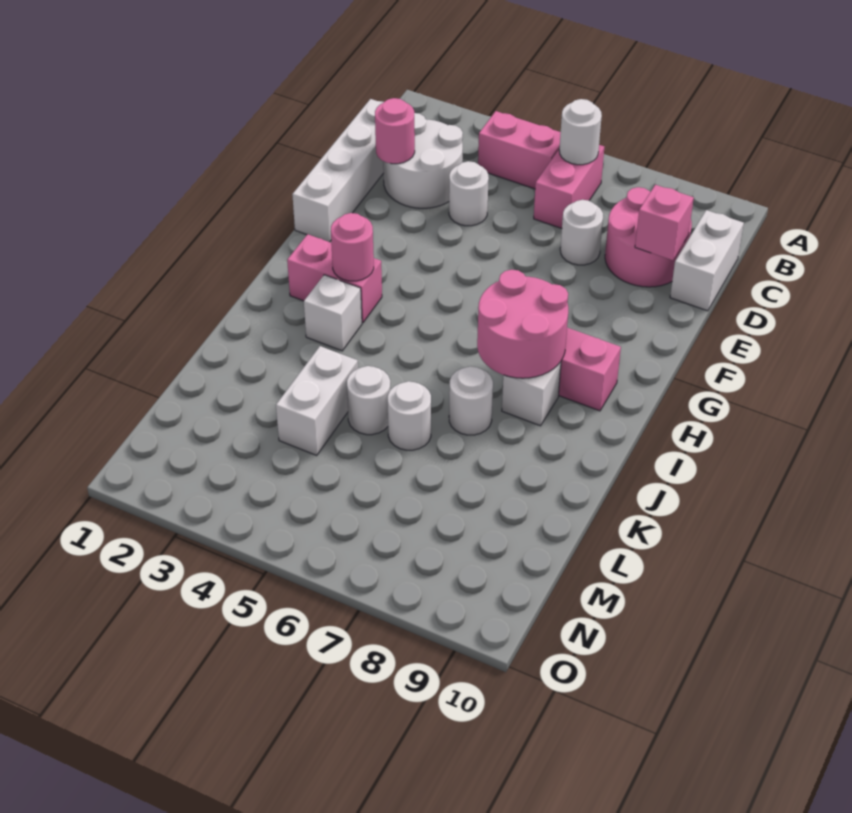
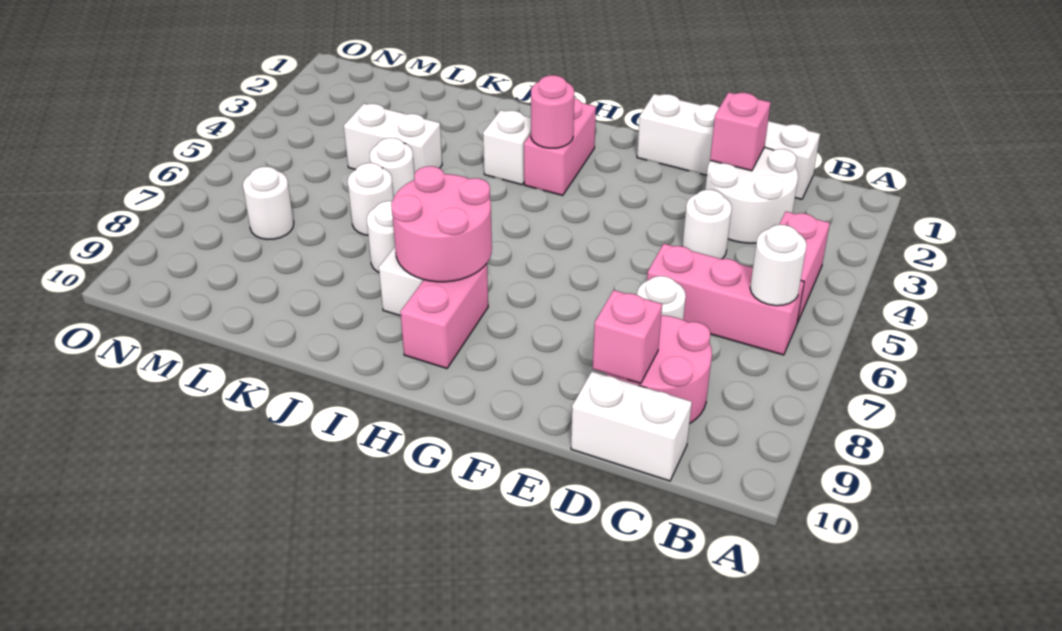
pink brick B6:C6 level 1 -> pink brick B6:D6 level 1
pink round brick D2 level 2 -> pink brick D2 level 2
none -> white round brick M7 level 1

